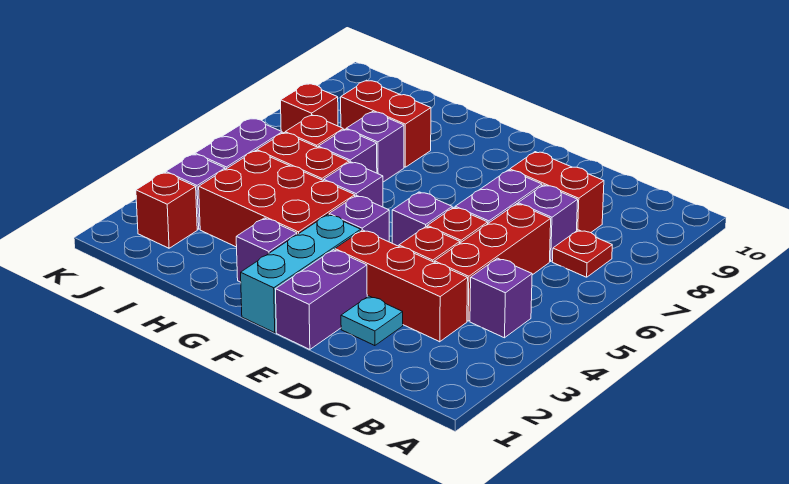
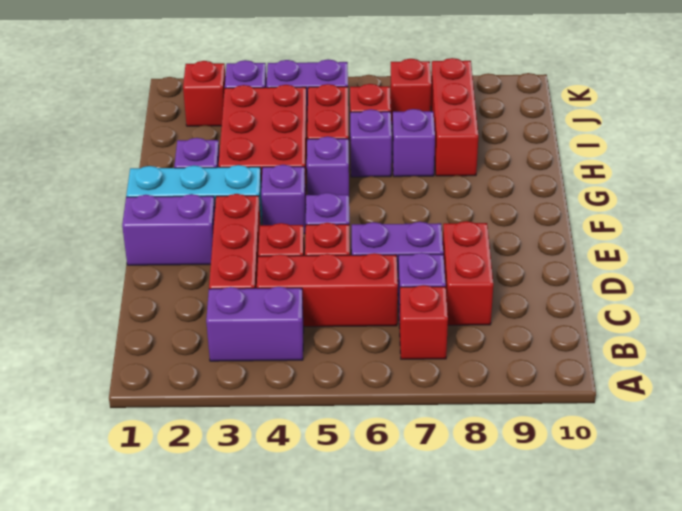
purple brick B4 level 1 -> purple brick B3:B4 level 1
red plate B7 level 1 -> red brick B7 level 1
cyan plate D2 level 1 -> none
red brick H8:I8 level 1 -> red brick H8:J8 level 1

